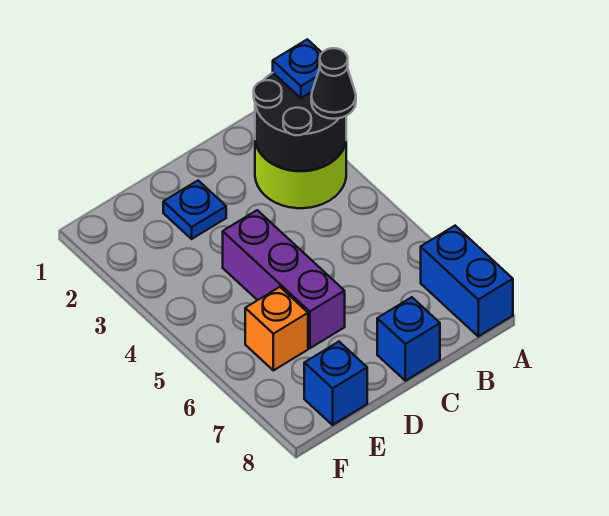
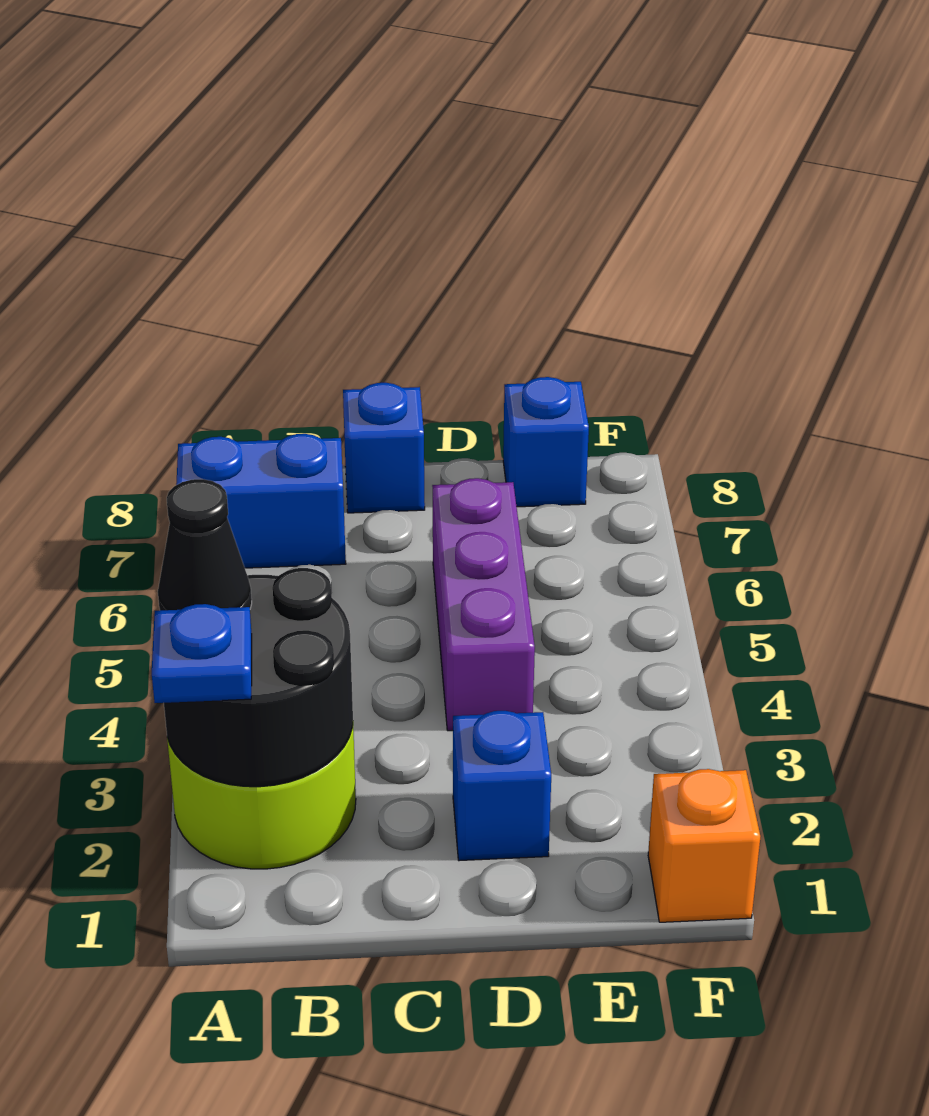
blue brick A7:A8 level 1 -> blue brick A7:B7 level 1
blue plate D2 level 1 -> blue brick D2 level 1
orange brick E6 level 1 -> orange brick F1 level 1

